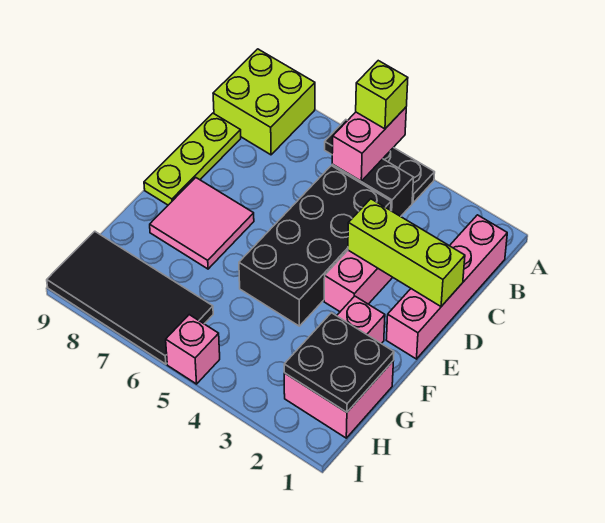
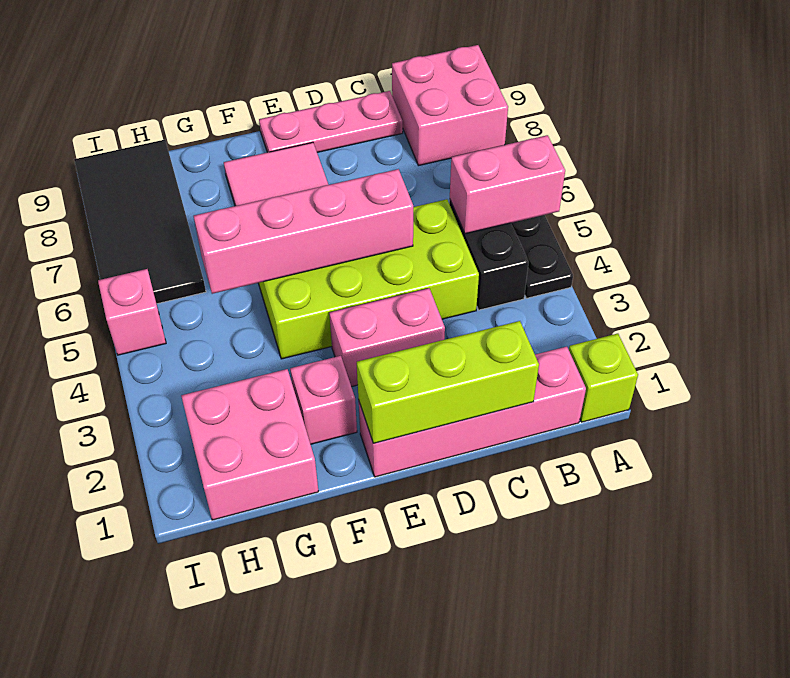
lime brick A5 level 3 -> lime brick A1 level 1
lime brick A8:B9 level 1 -> pink brick A8:B9 level 1
black brick C4:F5 level 1 -> lime brick C4:F5 level 1
lime plate C9:E9 level 1 -> pink plate C9:E9 level 1
lime brick D1:D3 level 2 -> lime brick C1:E1 level 2
none -> pink brick D5:G5 level 2
black plate G1:H2 level 2 -> none

